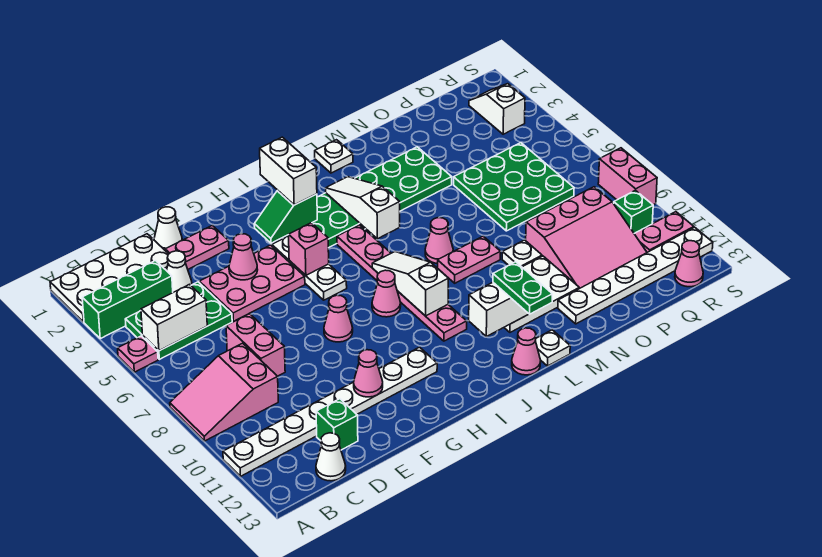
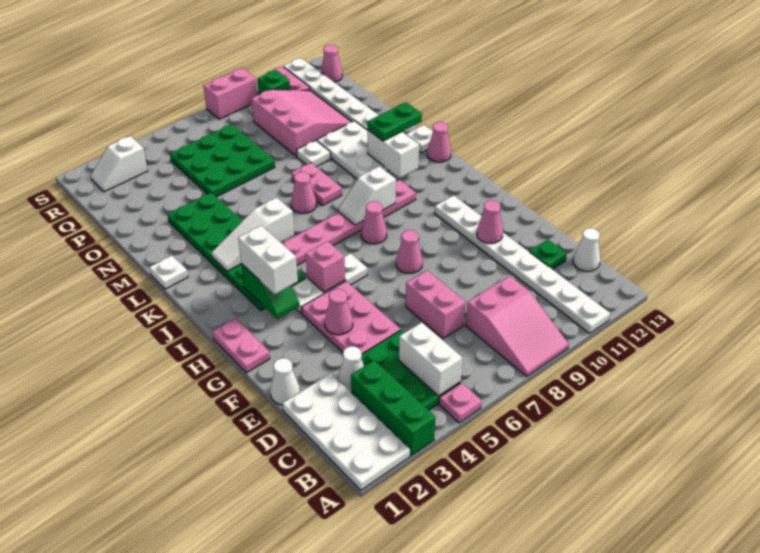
pink brick D7:D8 level 1 -> pink brick D7:E7 level 1
green brick D12 level 1 -> green plate D12 level 1
pink plate E2:F2 level 1 -> pink plate G1:H1 level 1
white brick I2:I3 level 3 -> white brick H3:I3 level 3
white slope J7:J9 level 2 top 9 -> white slope J8:J9 level 2 top 9

